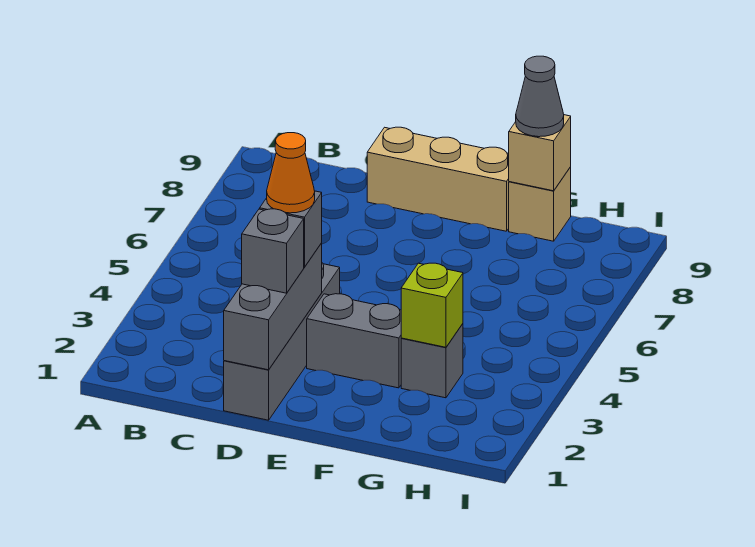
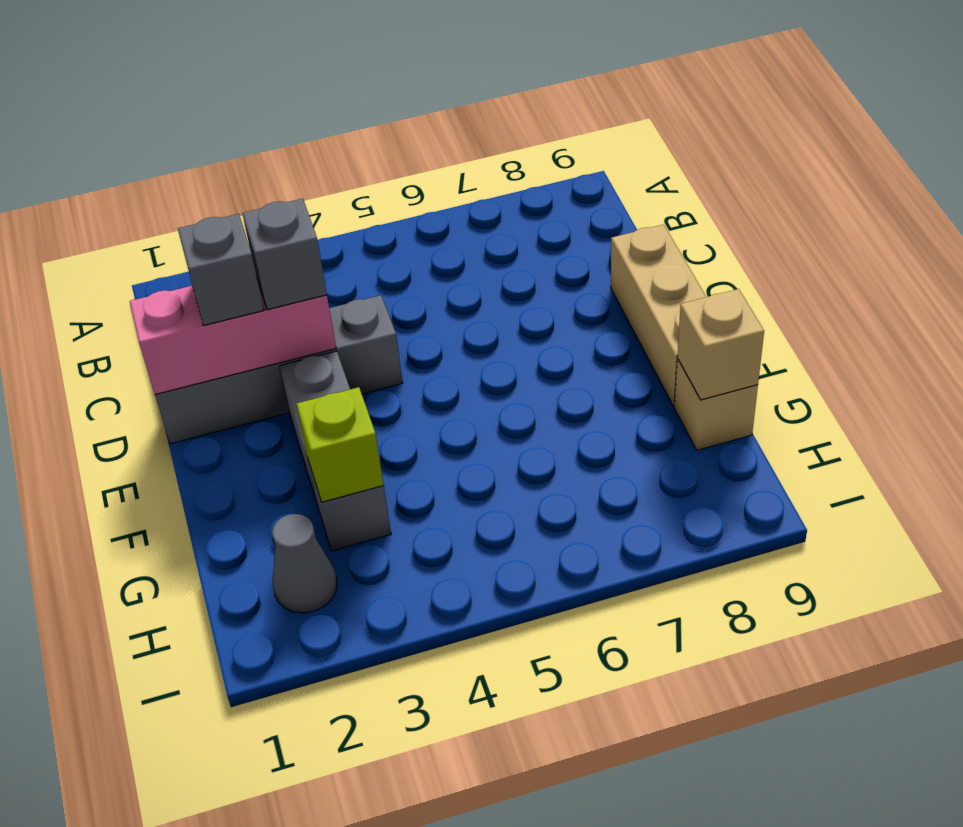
grey brick D1:D3 level 2 -> pink brick D1:D3 level 2
orange cone D3 level 4 -> none
grey cone G9 level 3 -> grey cone H2 level 1

